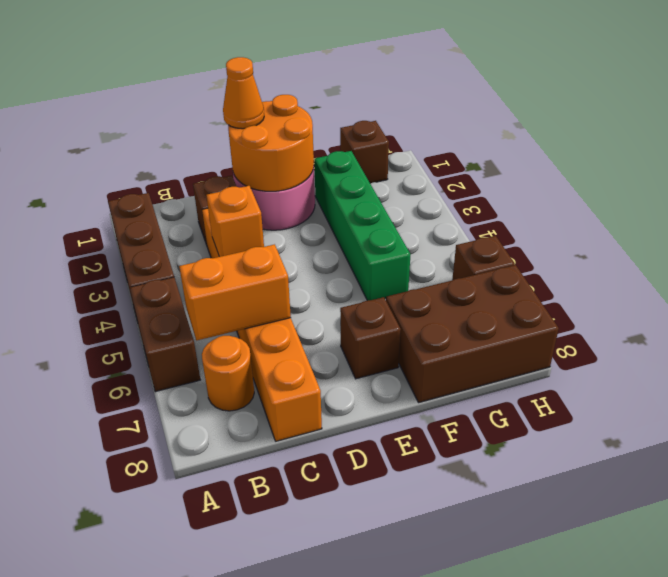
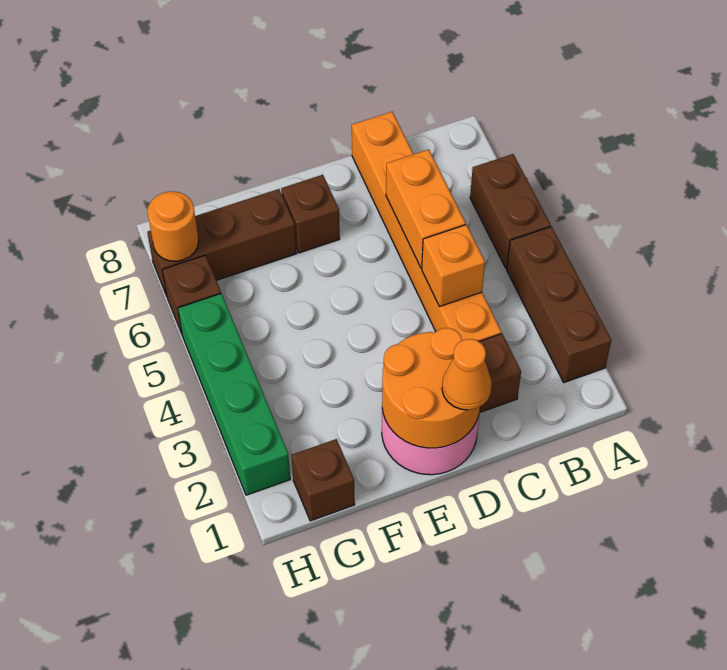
orange brick B6:C6 level 2 -> orange brick C5:C6 level 2
orange round brick B7 level 1 -> orange round brick H7 level 2
green brick F2:F5 level 1 -> green brick H2:H5 level 1
brown brick F7:H8 level 1 -> brown brick F7:H7 level 1

